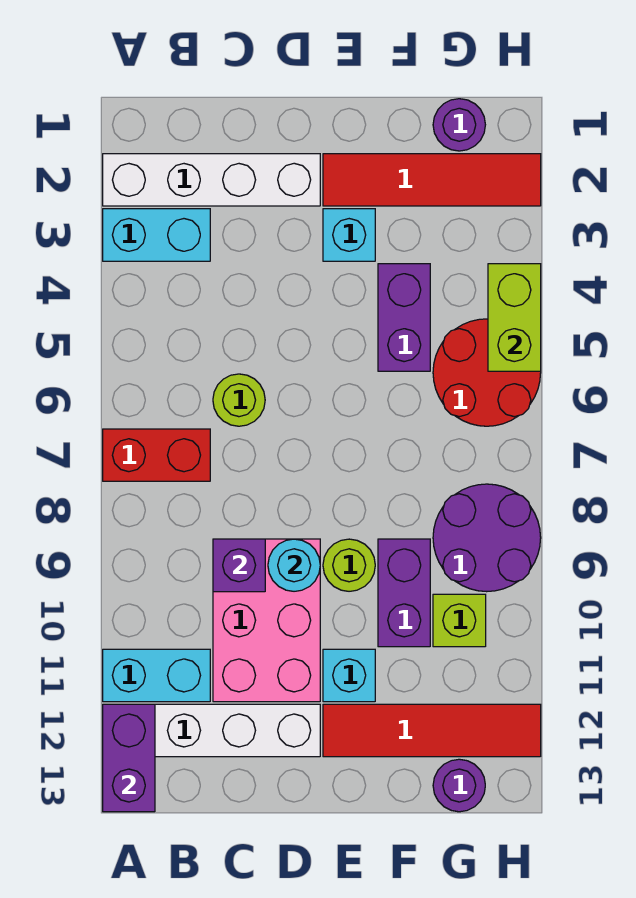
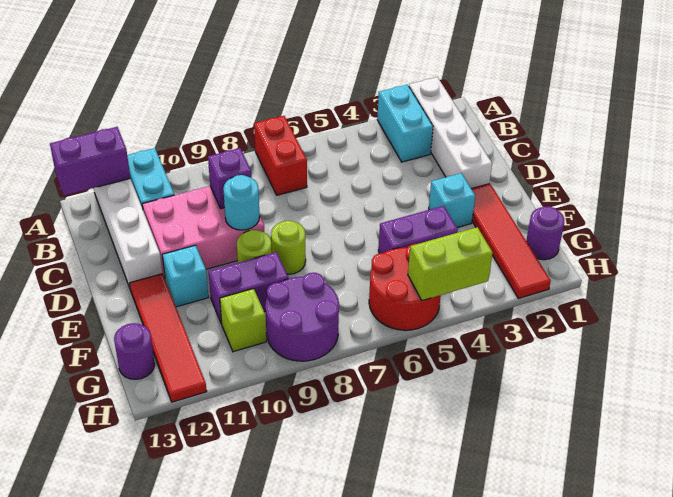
lime round brick C6 level 1 -> lime round brick E8 level 1

